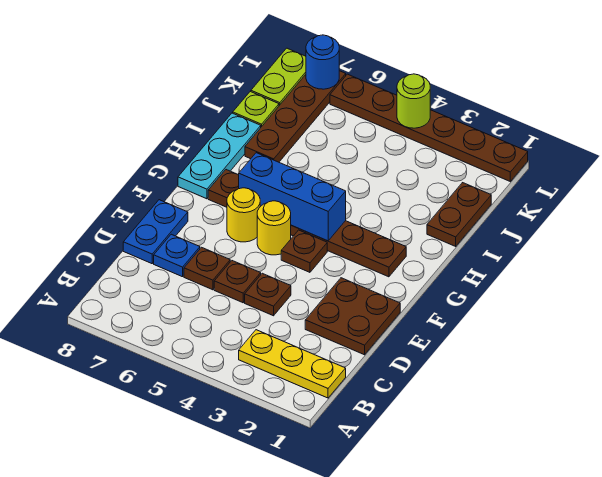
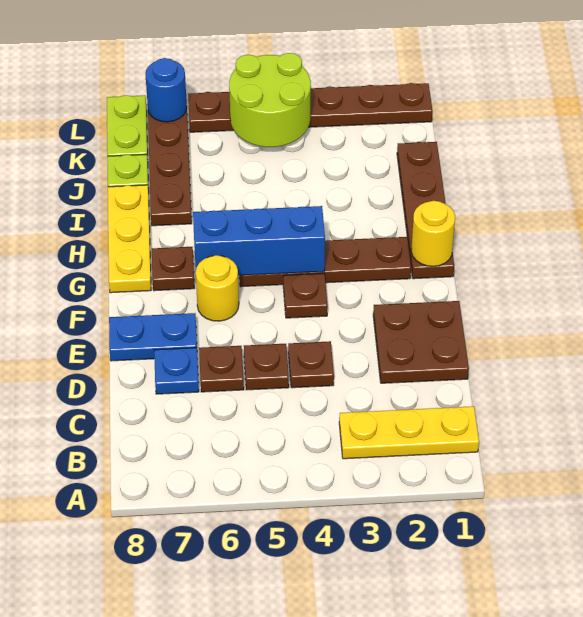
blue plate D8:E8 level 1 -> blue plate E7:E8 level 1
yellow round brick F5 level 1 -> yellow round brick G1 level 2
cyan plate G8:I8 level 1 -> yellow plate G8:I8 level 1
brown plate I1:J1 level 1 -> brown plate G1:J1 level 1
lime round brick L4 level 2 -> lime round brick K4:L5 level 2

